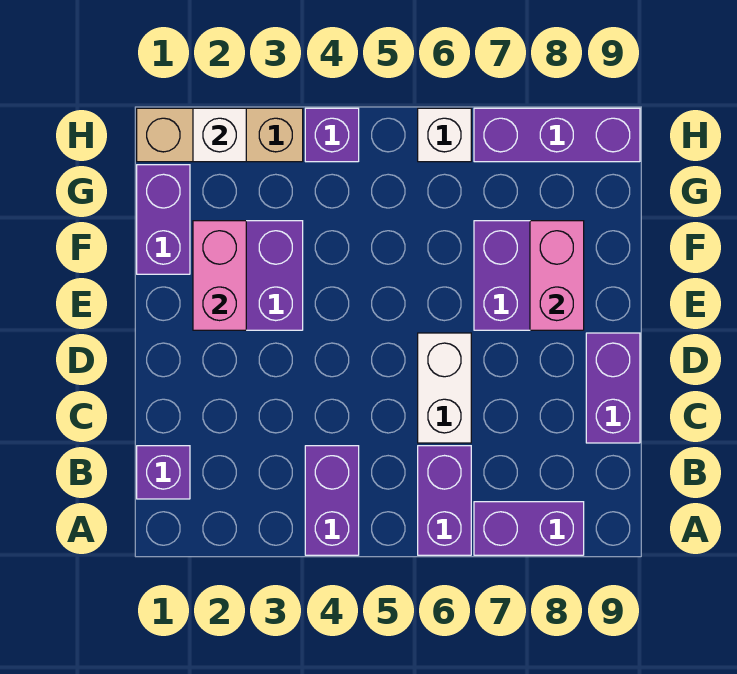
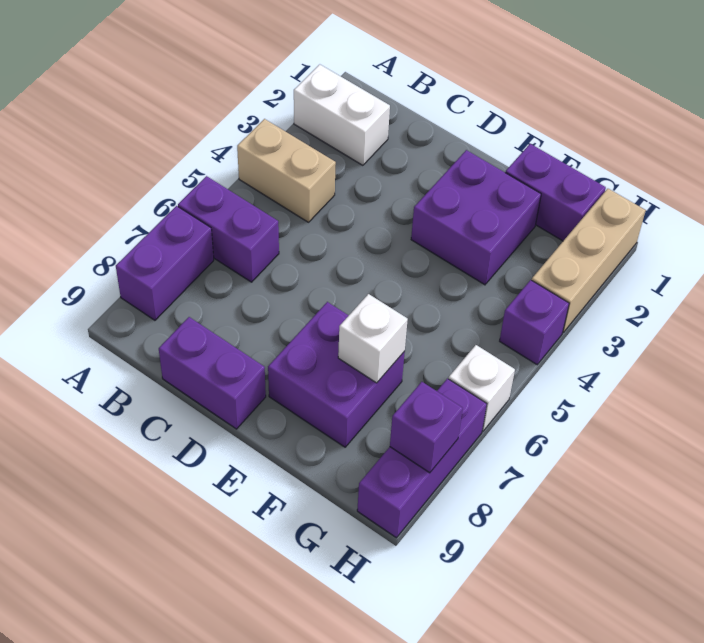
purple brick A4:B4 level 1 -> tan brick A4:B4 level 1
purple brick B1 level 1 -> purple brick H8 level 2
white brick C6:D6 level 1 -> white brick A2:B2 level 1
pink brick E2:F2 level 2 -> none
pink brick E8:F8 level 2 -> none
white brick H2 level 2 -> white brick F7 level 2

